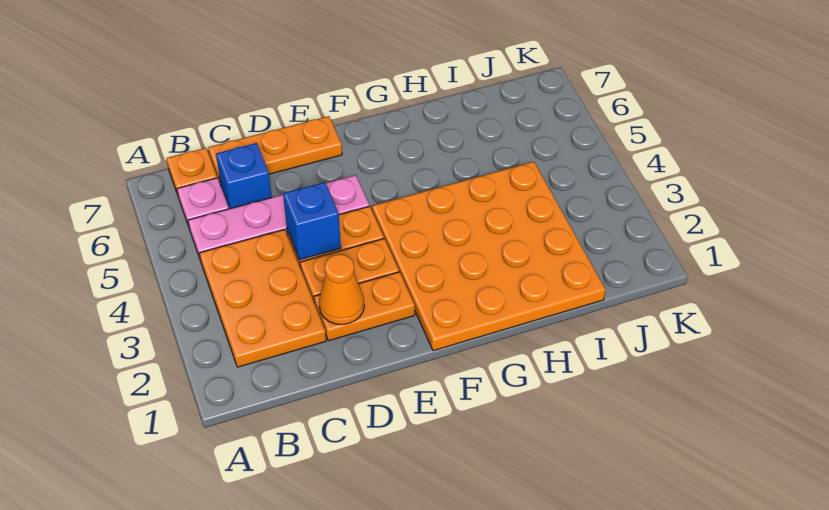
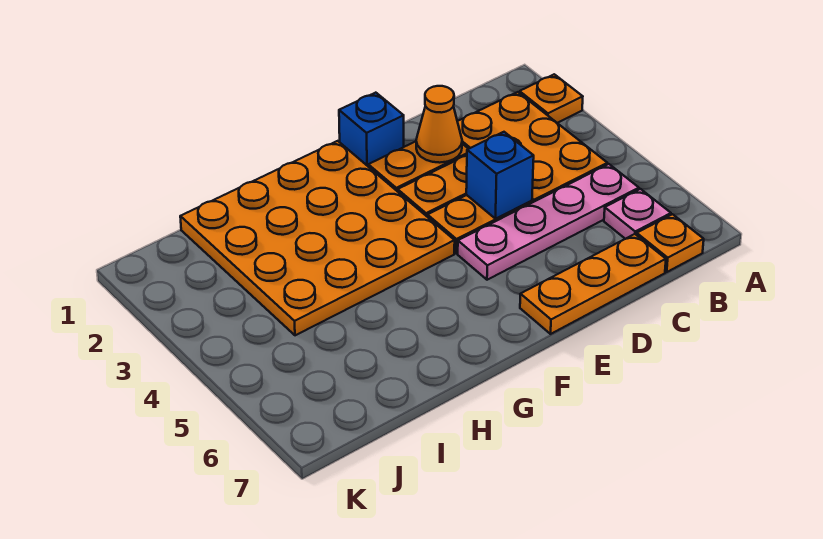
none -> orange plate A2 level 1
blue brick C6 level 1 -> blue brick E1 level 1

